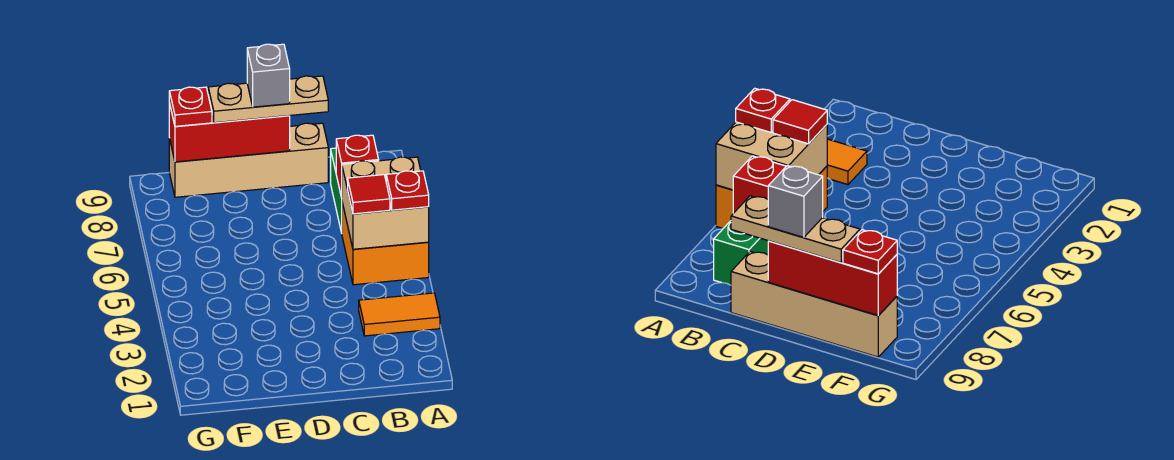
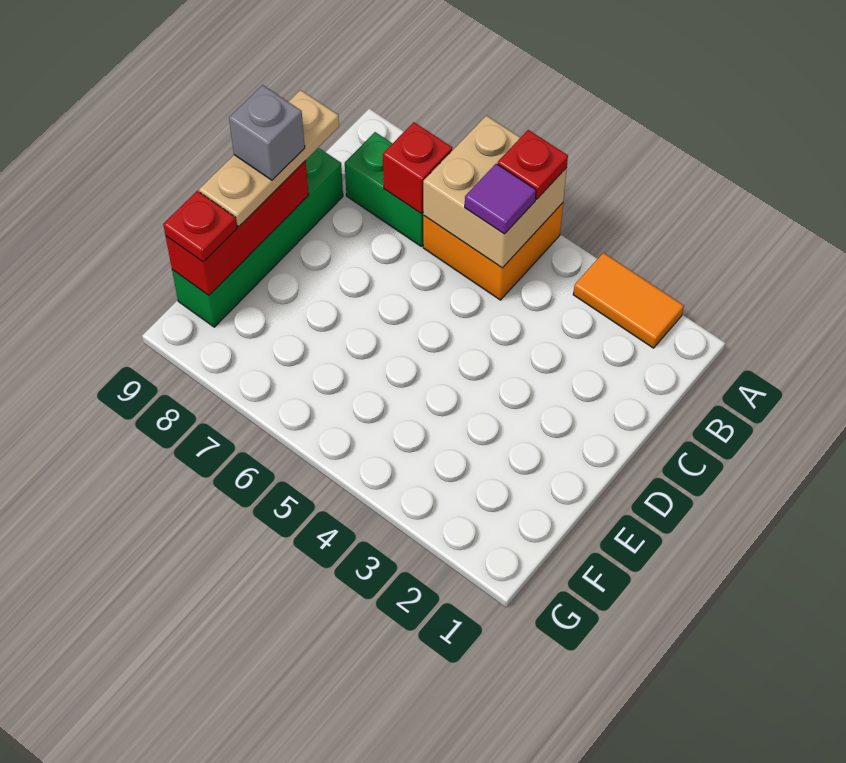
orange tile A3:B3 level 1 -> orange tile A2:A3 level 1
red tile B5 level 3 -> purple tile B5 level 3
tan brick C9:F9 level 1 -> green brick C9:F9 level 1

